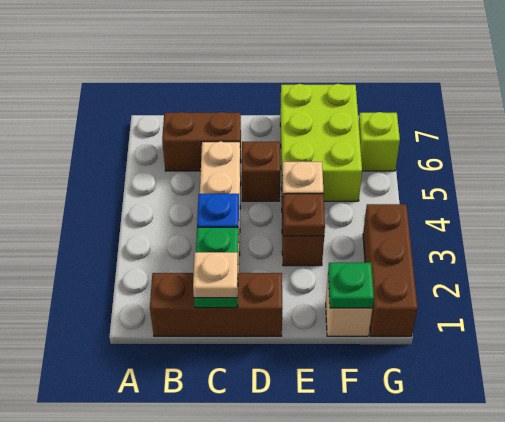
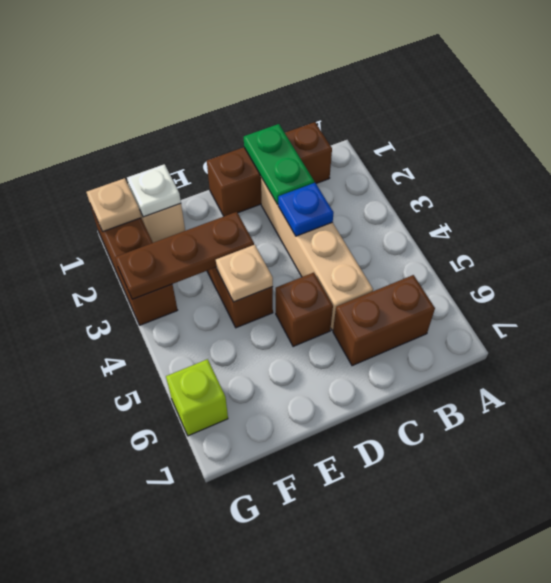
tan plate C1 level 3 -> tan plate G1 level 2
brown plate E3 level 2 -> brown plate E3:G3 level 2
lime brick E5:F7 level 1 -> none
green plate F1 level 2 -> white plate F1 level 2

